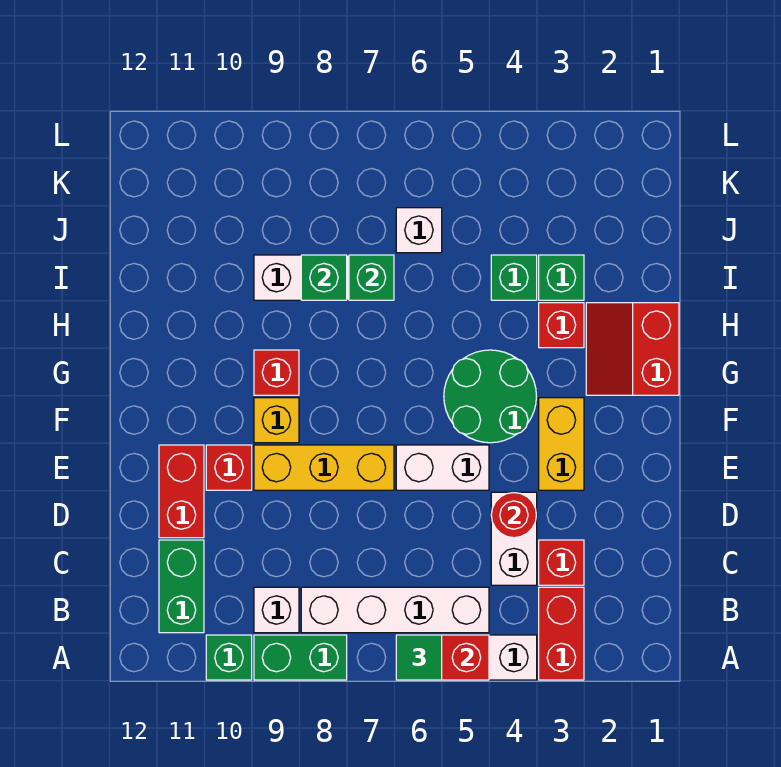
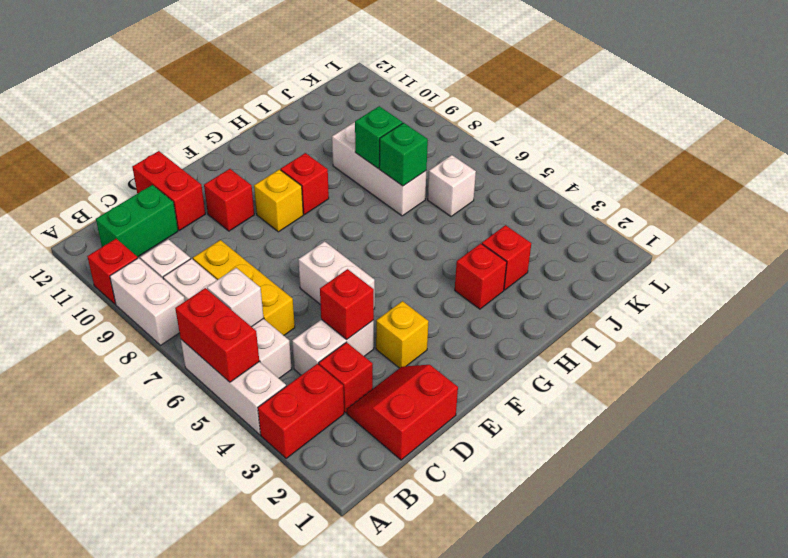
green tile A6 level 3 -> none
green brick A8:A9 level 1 -> white brick A8:A9 level 1
green brick A10 level 1 -> red brick A10 level 1
none -> white brick B6 level 2
red round brick D4 level 2 -> red brick D4 level 2
red brick D11:E11 level 1 -> red brick D11:D12 level 1
yellow brick E3:F3 level 1 -> yellow brick E3 level 1
yellow brick E7:E9 level 1 -> yellow brick C6:C8 level 1
green round brick F4:G5 level 1 -> none
red slope G1:H2 level 1 top 1 -> red slope C1:D2 level 1 top 1
green brick I3 level 1 -> red brick I3 level 1
green brick I4 level 1 -> none

